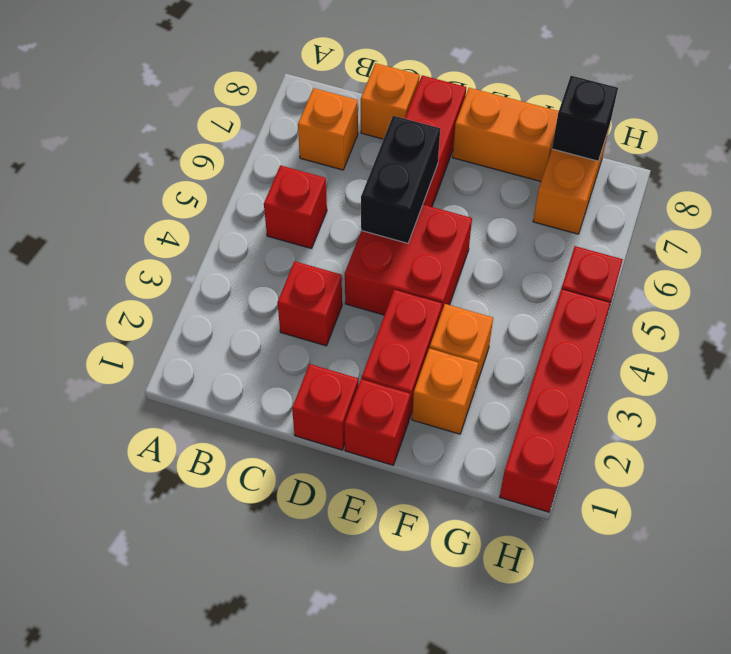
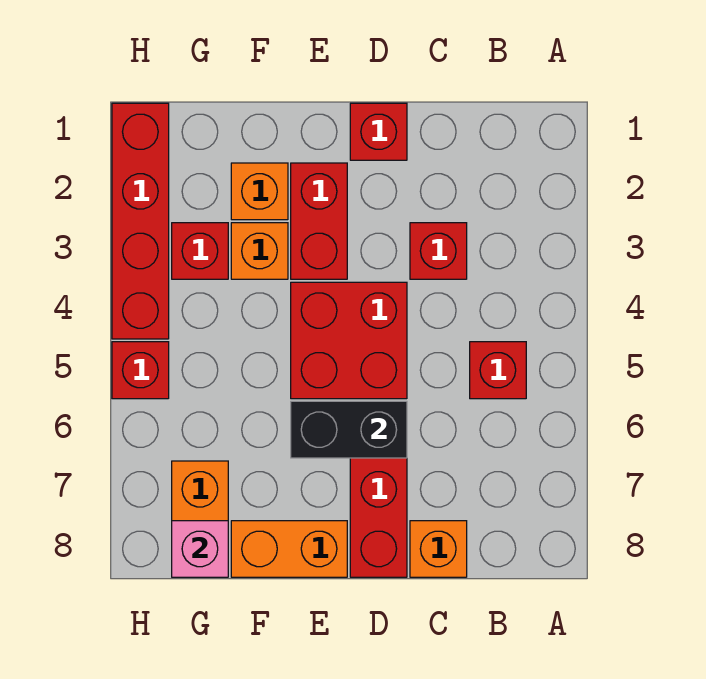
orange brick B7 level 1 -> none
black brick D5:D6 level 2 -> black brick D6:E6 level 2
red brick E1 level 1 -> red brick G3 level 1
black brick G8 level 2 -> pink brick G8 level 2

